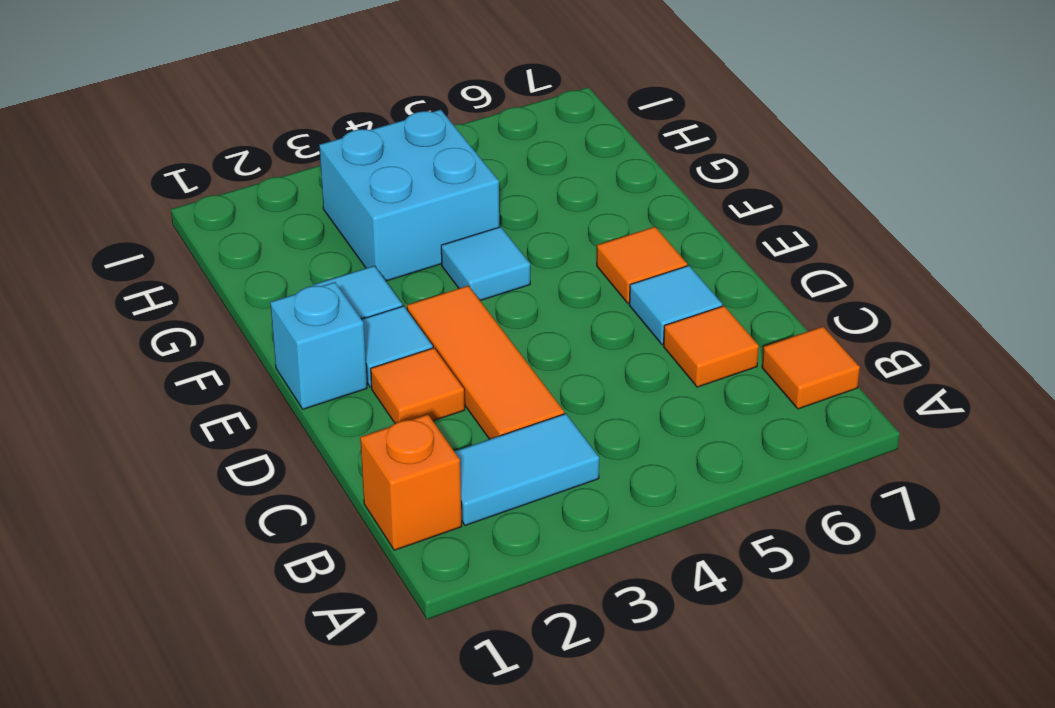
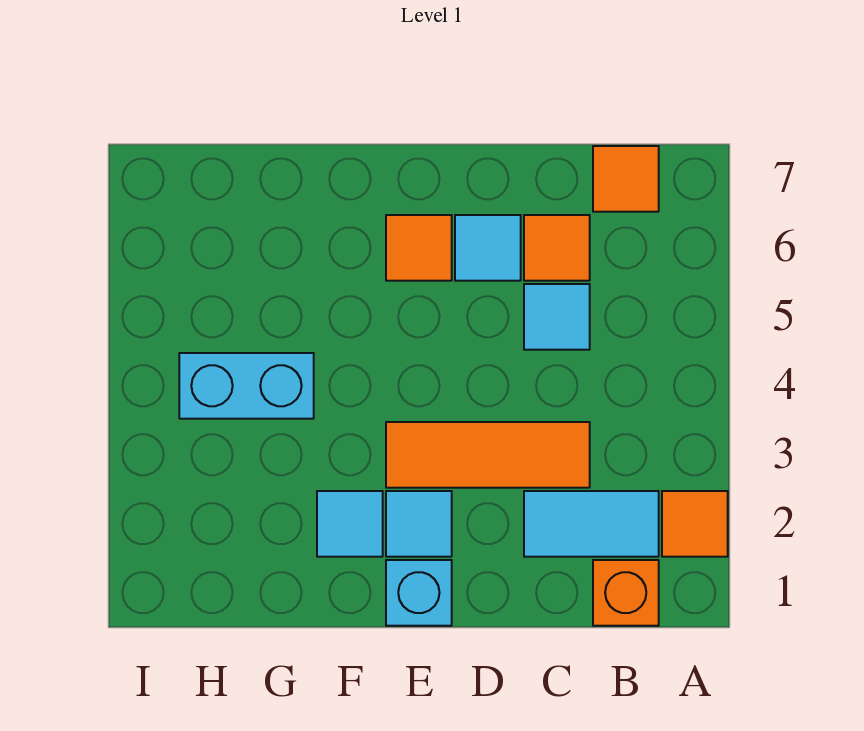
cyan tile B2:B3 level 1 -> cyan tile B2:C2 level 1
orange tile D2 level 1 -> orange tile A2 level 1
cyan tile F4 level 1 -> cyan tile C5 level 1
cyan brick G3:H4 level 1 -> cyan brick G4:H4 level 1

